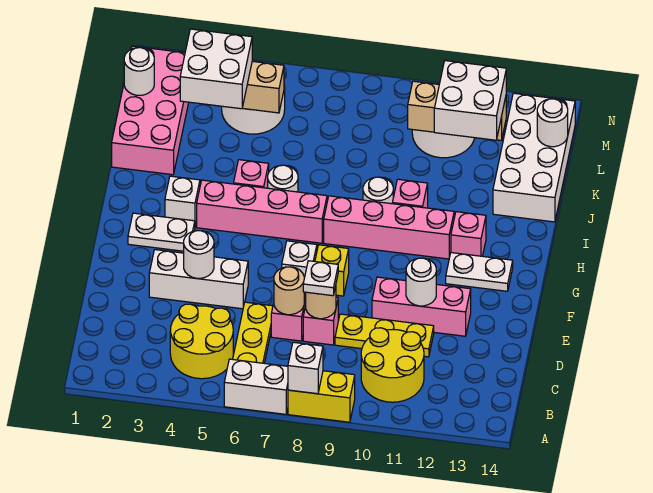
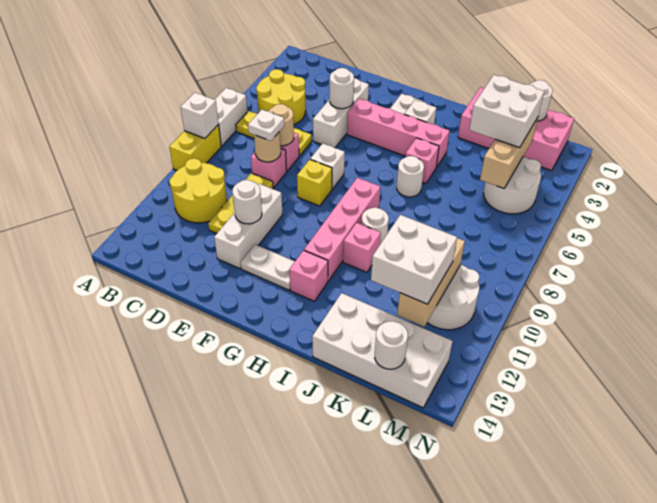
pink brick E10:E12 level 1 -> white brick E10:E12 level 1
white plate G12:G13 level 1 -> white plate F12:G12 level 1
pink brick H4:H7 level 1 -> pink brick F4:I4 level 1

